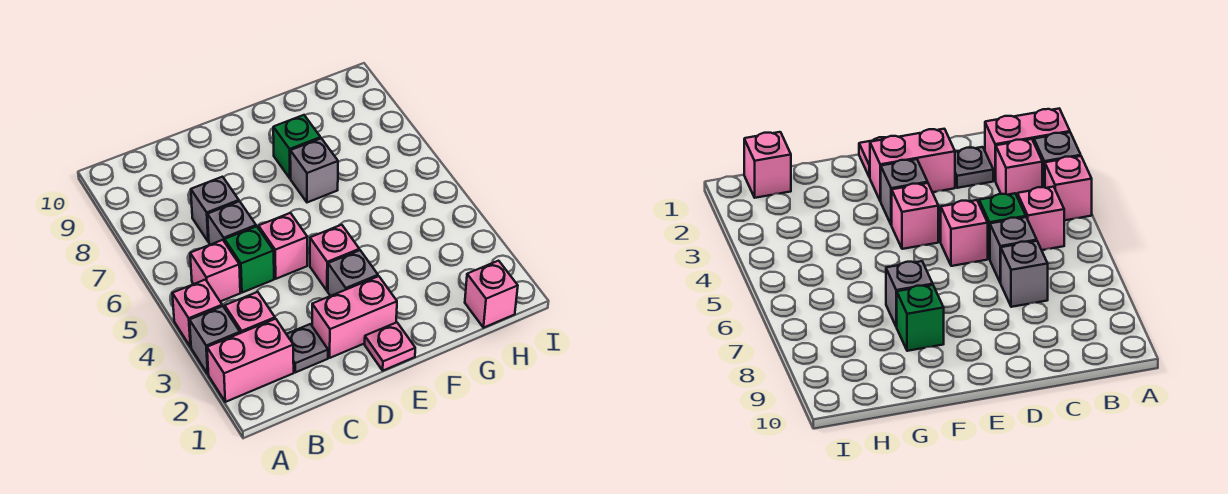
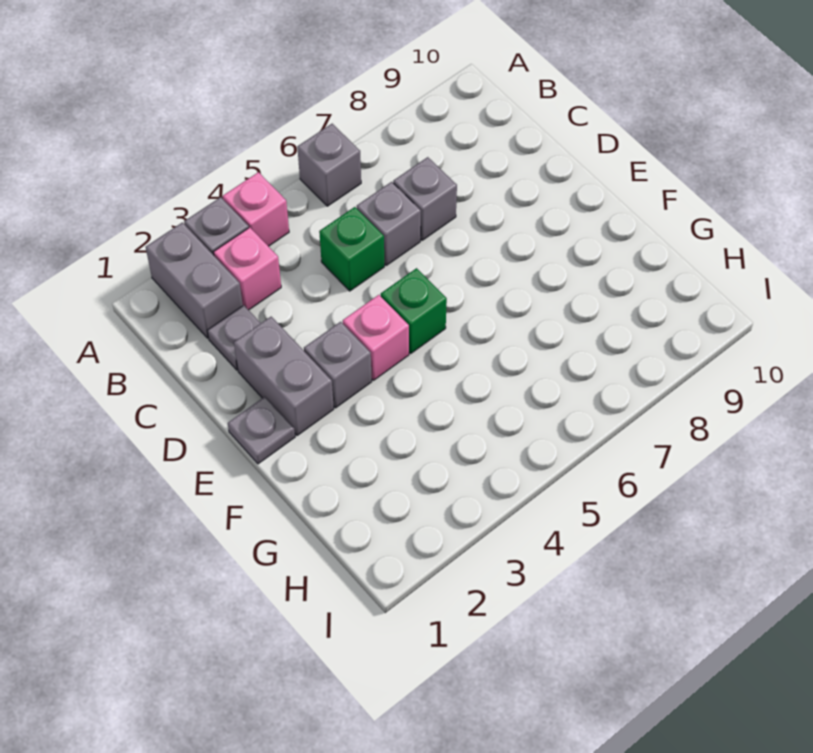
pink brick A2:B2 level 1 -> grey brick A2:B2 level 1
pink brick B5 level 1 -> none
pink brick D2:E2 level 1 -> grey brick D2:E2 level 1
pink brick D5 level 1 -> none
pink plate E1 level 1 -> grey plate E1 level 1
grey brick F7 level 1 -> grey brick A6 level 1
green brick F8 level 1 -> green brick E5 level 1
pink brick H1 level 1 -> none

